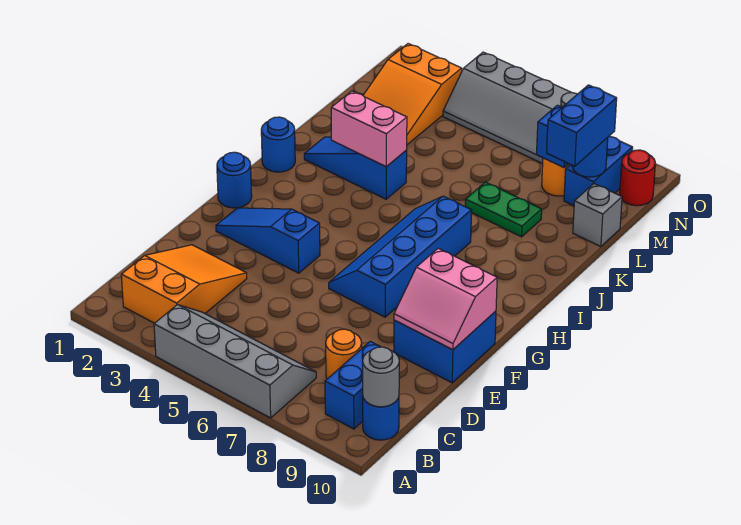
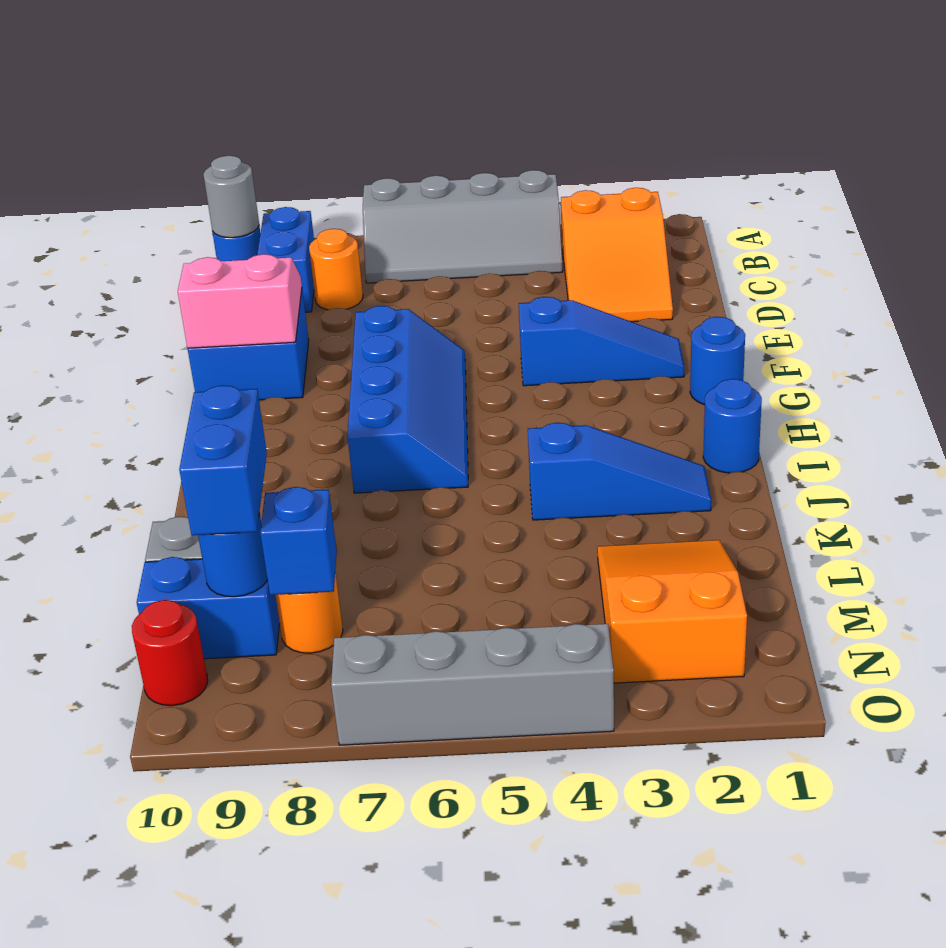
pink brick J3:J4 level 2 -> none
green plate K7:K8 level 1 -> none
blue brick M9:N9 level 1 -> blue brick M9:M10 level 1

